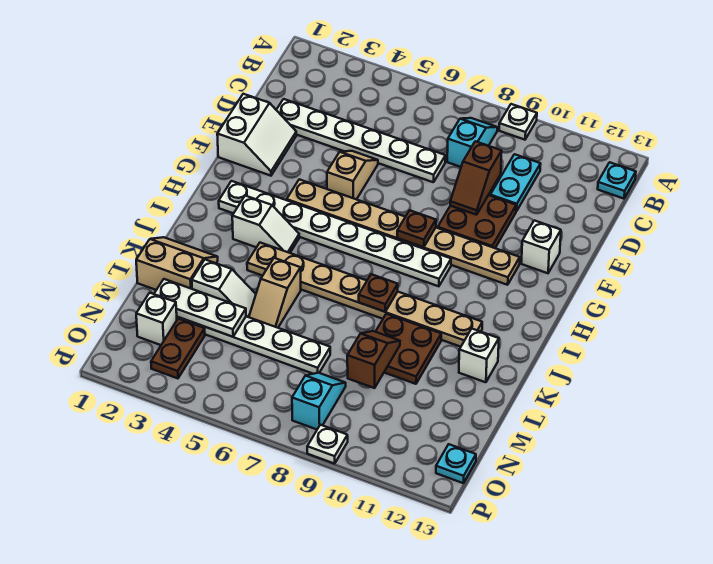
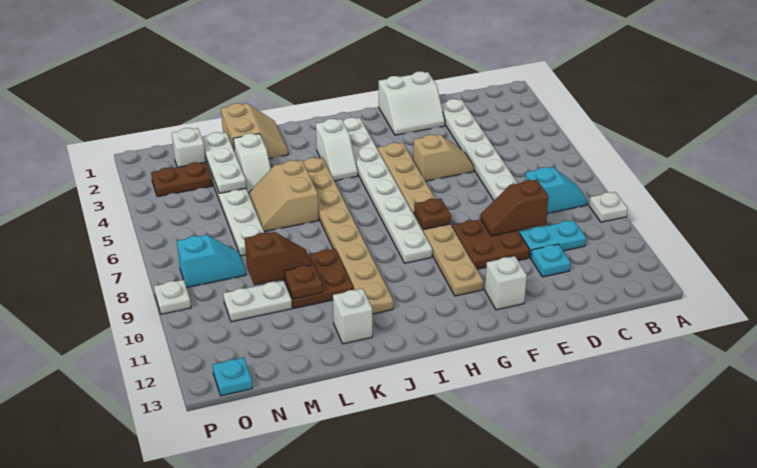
cyan plate B13 level 1 -> cyan plate D11 level 1
brown plate J8 level 2 -> brown plate L10 level 2
tan slope K5:L5 level 1 top K -> tan slope K5:L6 level 1 top K
none -> white plate M10:N10 level 1

